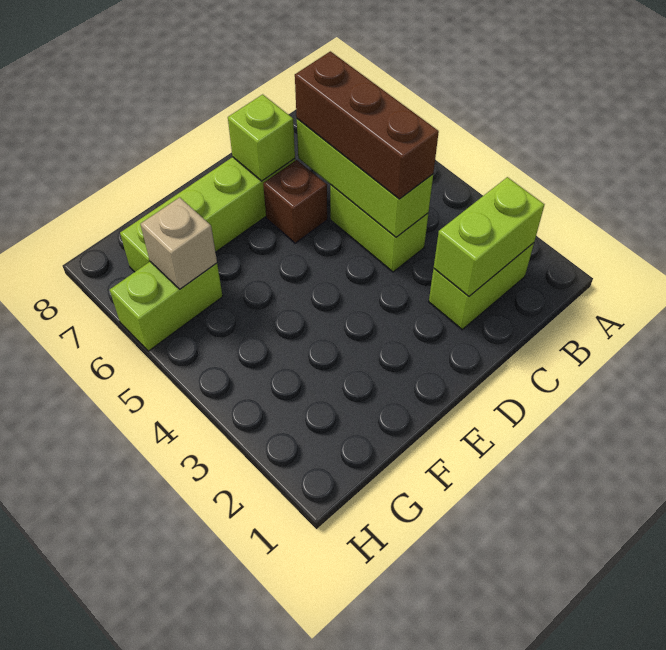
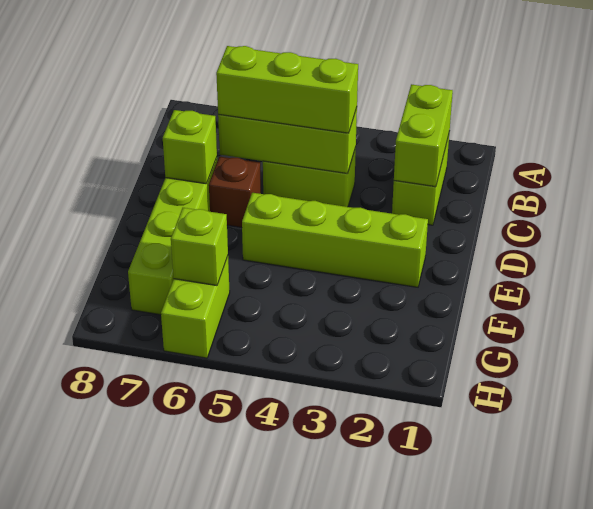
brown brick C4:C6 level 3 -> lime brick C4:C6 level 3
none -> lime brick E2:E5 level 1
tan brick G6 level 2 -> lime brick G6 level 2

